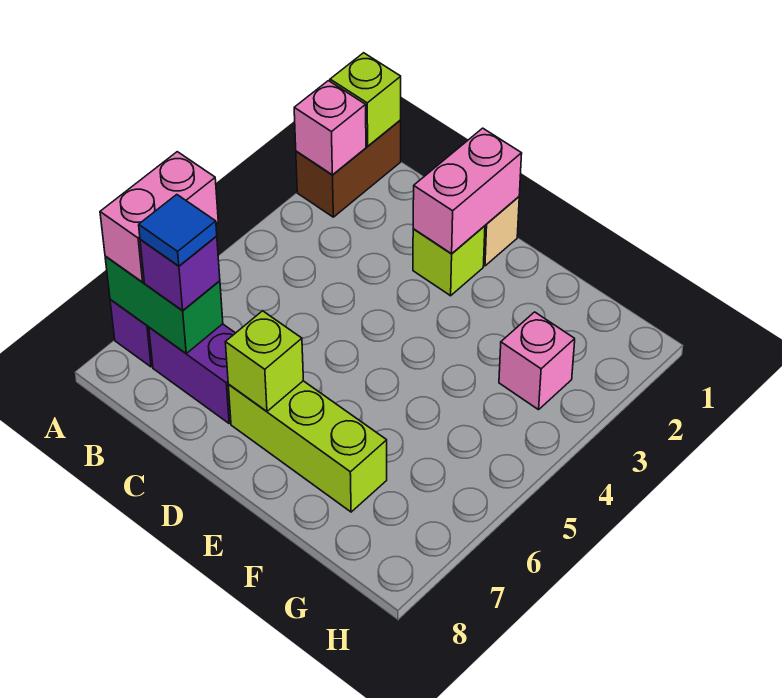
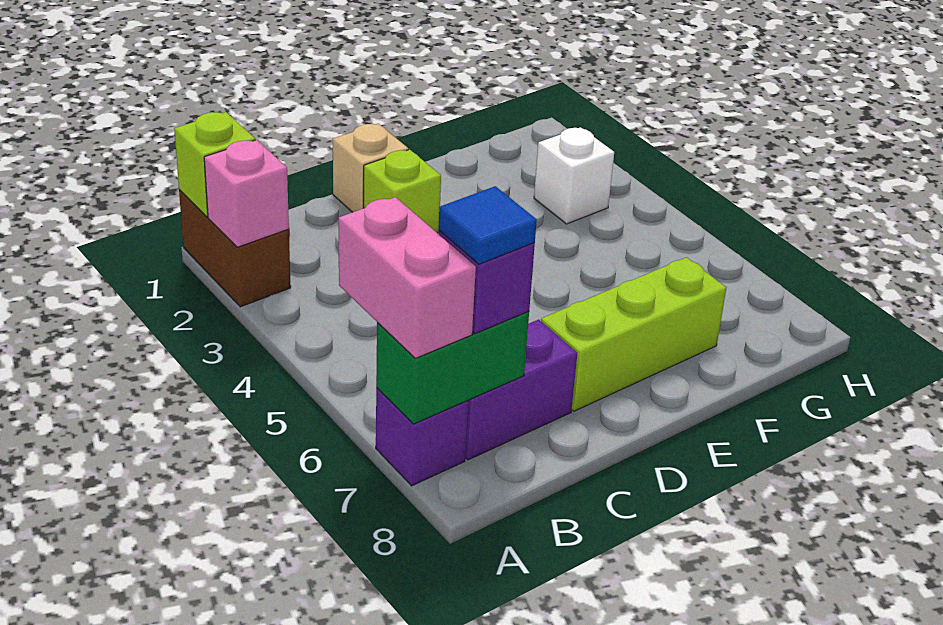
pink brick D1:D2 level 2 -> none
lime brick D7 level 2 -> none
pink brick G3 level 1 -> white brick G3 level 1

